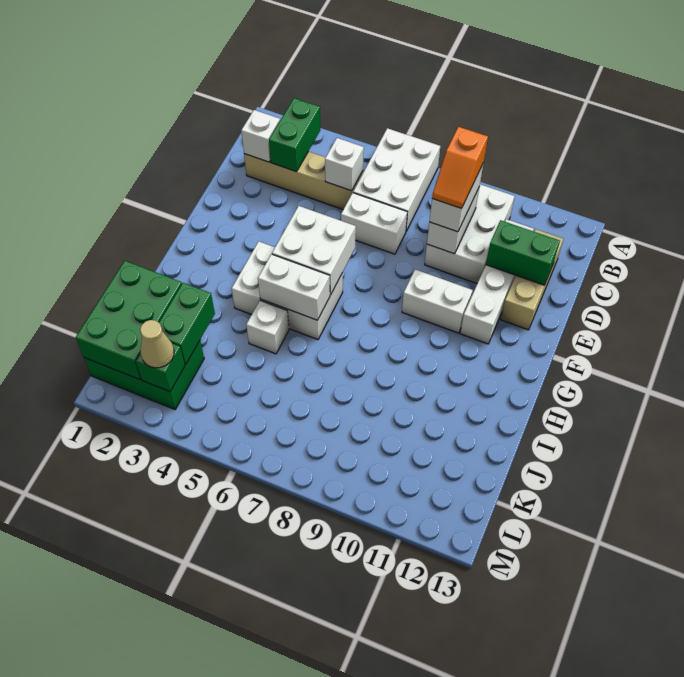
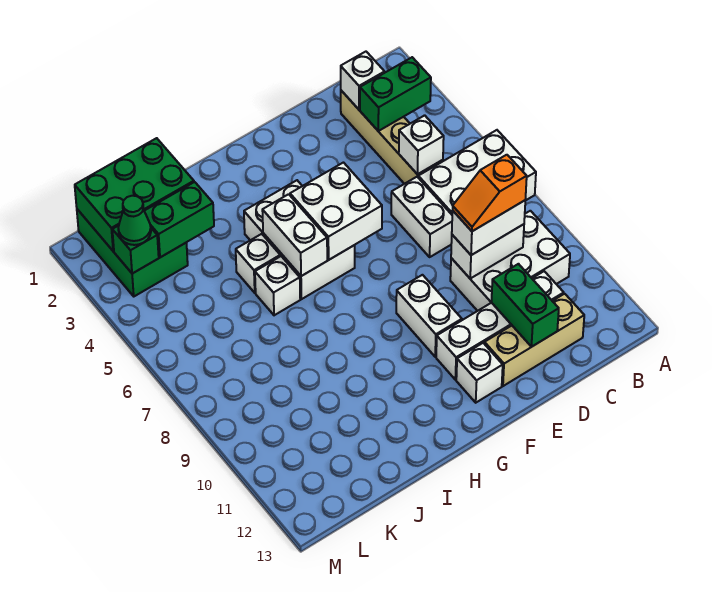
none -> white brick F12 level 1
none -> white brick I6 level 1
tan cone L3 level 3 -> green cone L3 level 3

